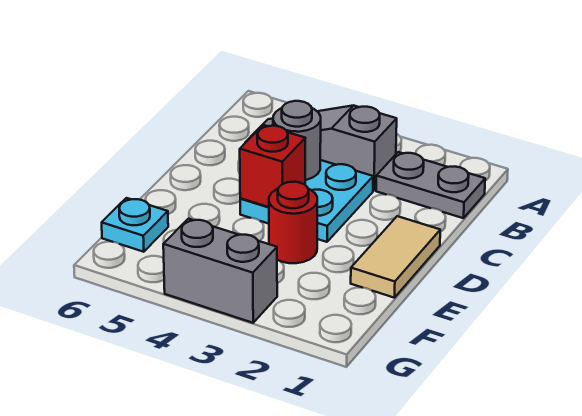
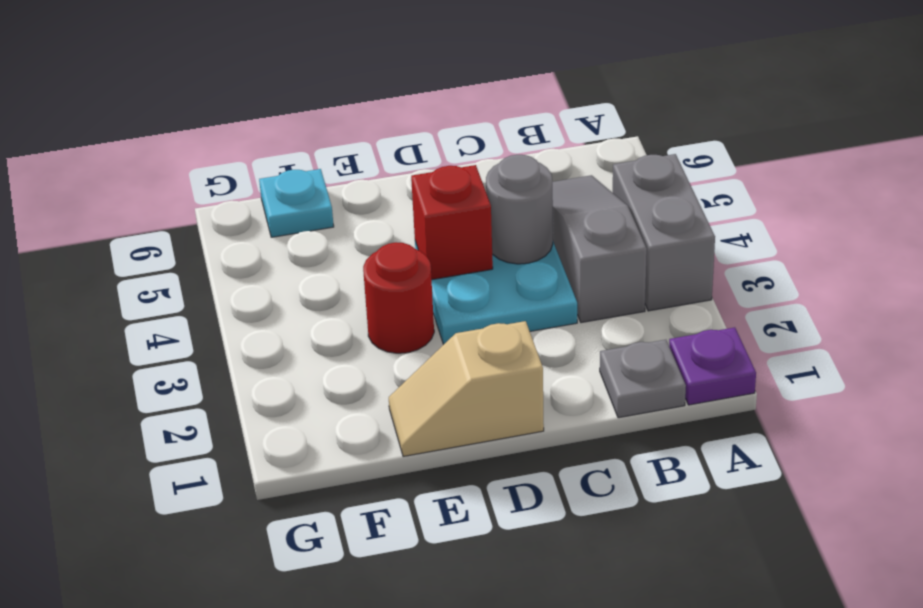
none -> purple plate A1 level 1
grey plate B1:B2 level 1 -> grey plate B1 level 1
tan tile D1:E1 level 1 -> tan slope D1:E1 level 1 top D
grey brick G3:G4 level 1 -> grey brick A3:A4 level 1

